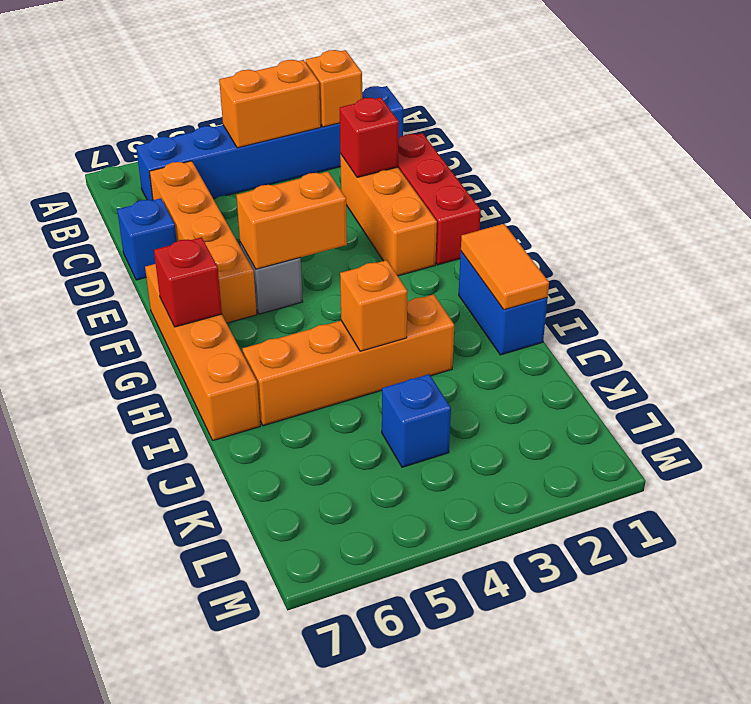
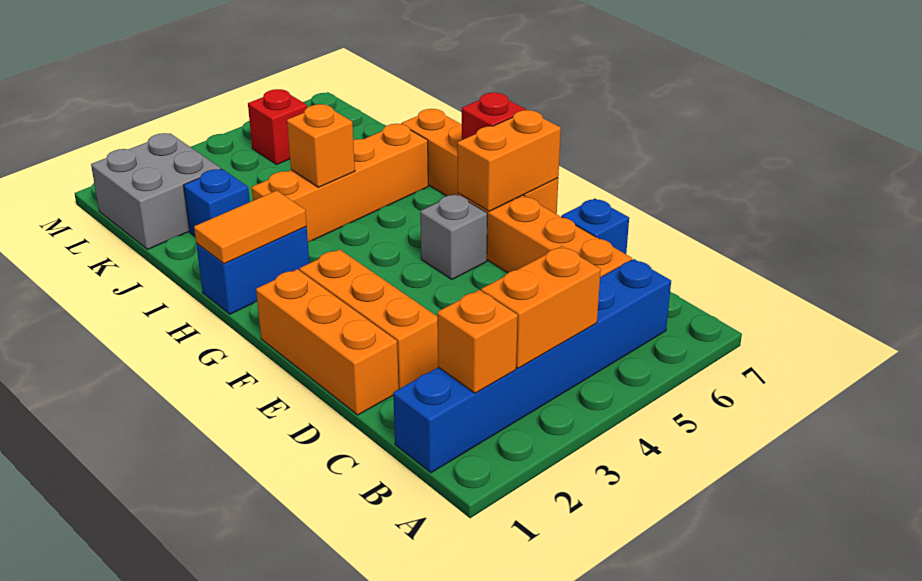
red brick D1:F1 level 1 -> orange brick D1:F1 level 1
red brick D2 level 2 -> red brick L5 level 1
orange brick F4:F5 level 2 -> orange brick F6:F7 level 2
blue brick H1:I1 level 1 -> blue brick H1:H2 level 1
orange tile H1:I1 level 2 -> orange tile H1:H2 level 2
none -> grey brick K1:L2 level 1
blue brick K4 level 1 -> blue brick J2 level 1

